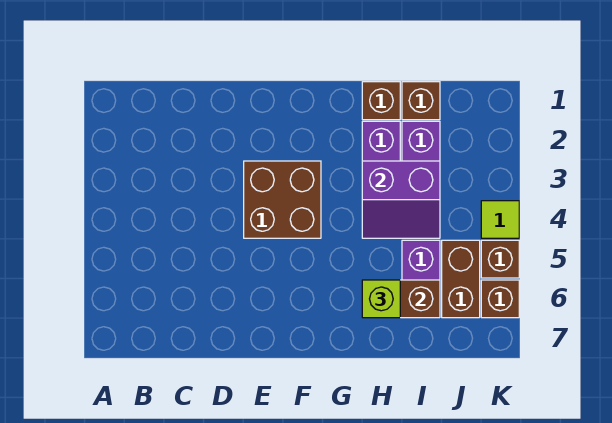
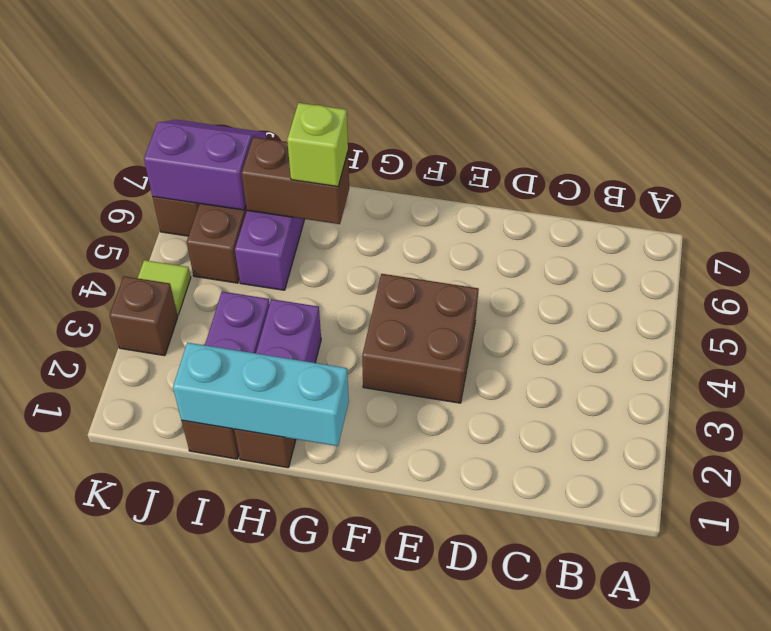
none -> cyan brick G1:I1 level 2
purple slope H3:I4 level 2 top 3 -> purple slope J6:K7 level 2 top 6
brown brick K5 level 1 -> brown brick K3 level 1

